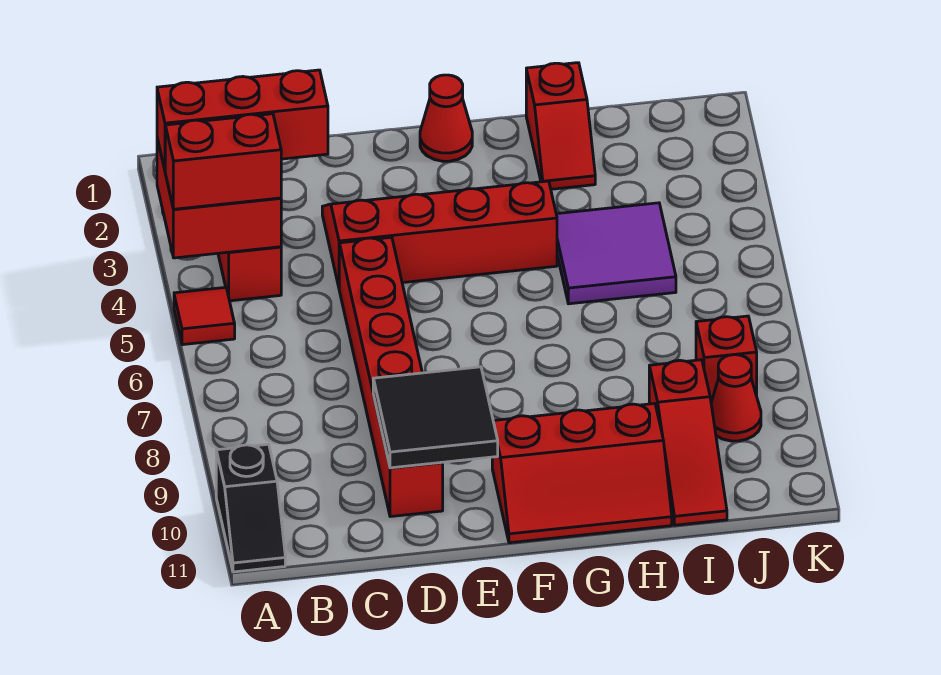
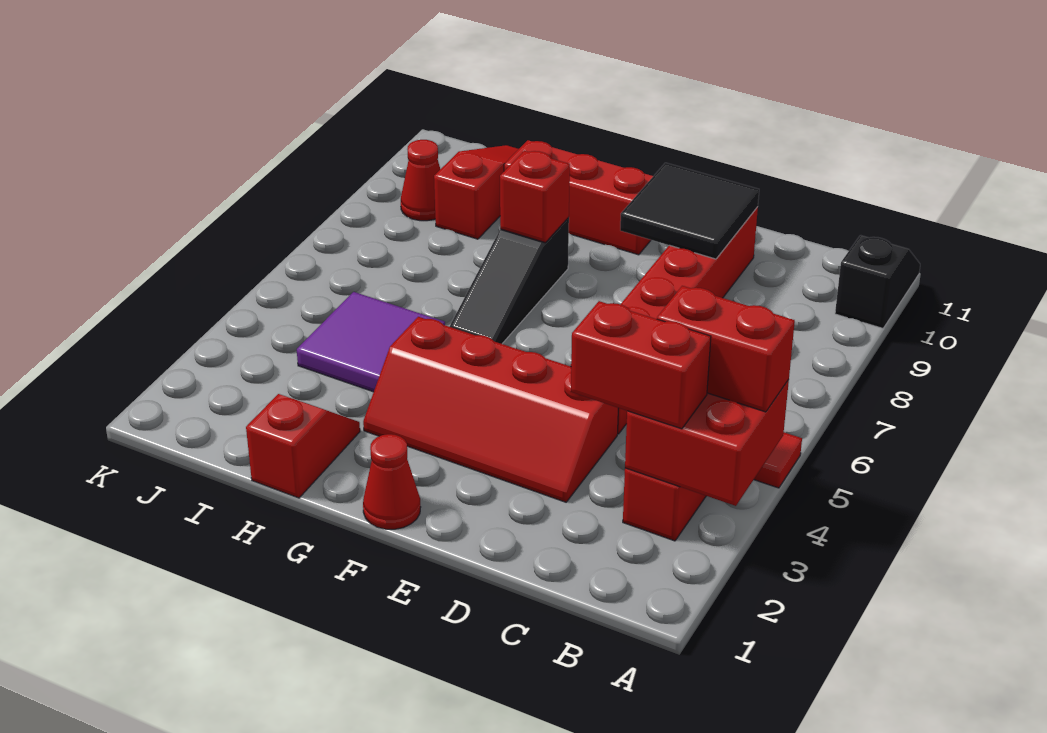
red brick A3:C3 level 3 -> red brick B3:C3 level 3
none -> black slope G6:G8 level 1 top 8
red brick J8 level 1 -> red brick G8 level 2

